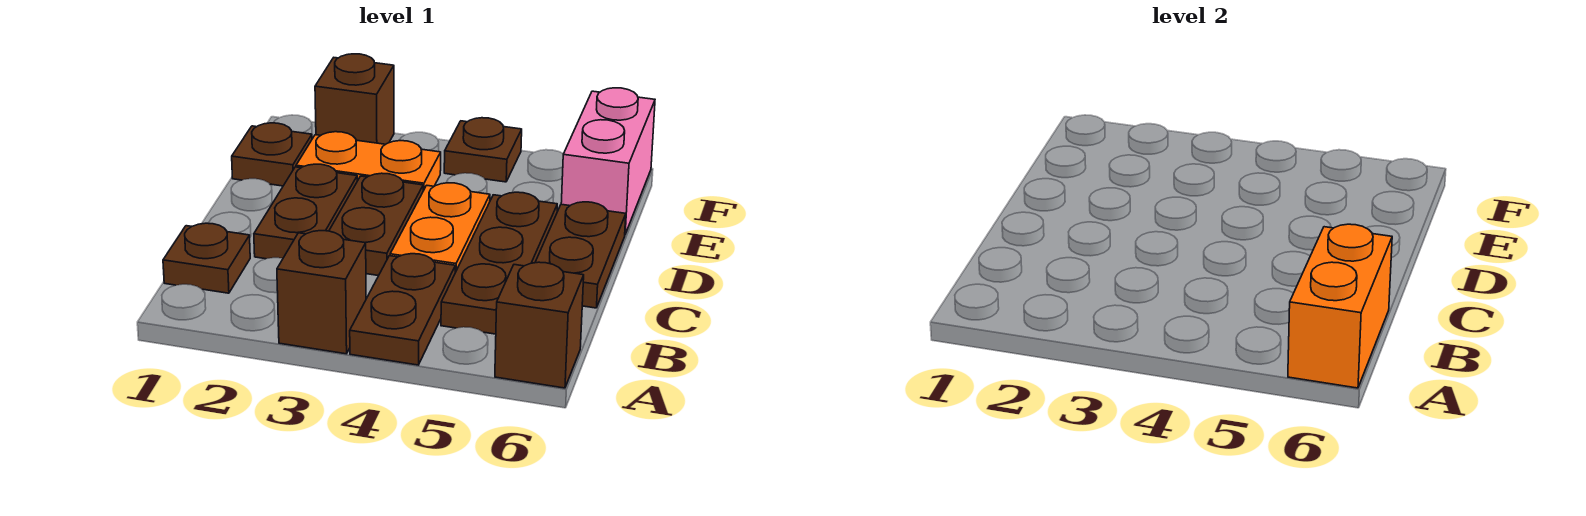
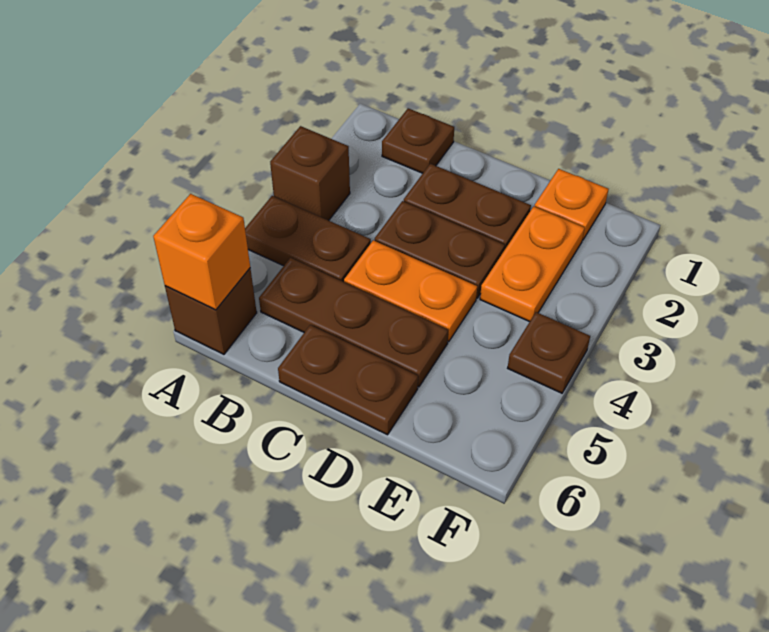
orange brick A6:B6 level 2 -> orange brick A6 level 2
brown plate E1 level 1 -> orange plate E1 level 1
pink brick E6:F6 level 1 -> none
brown brick F2 level 1 -> none

